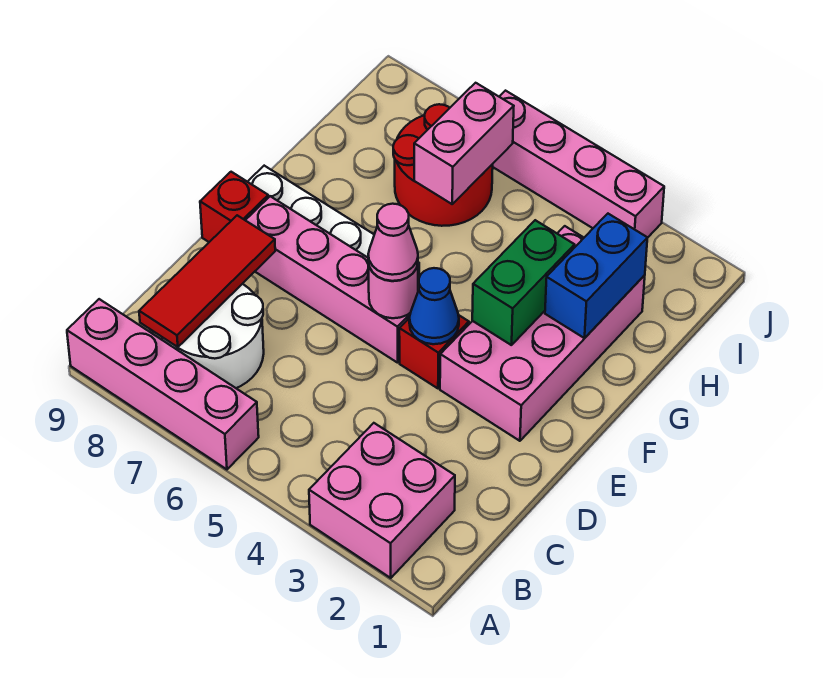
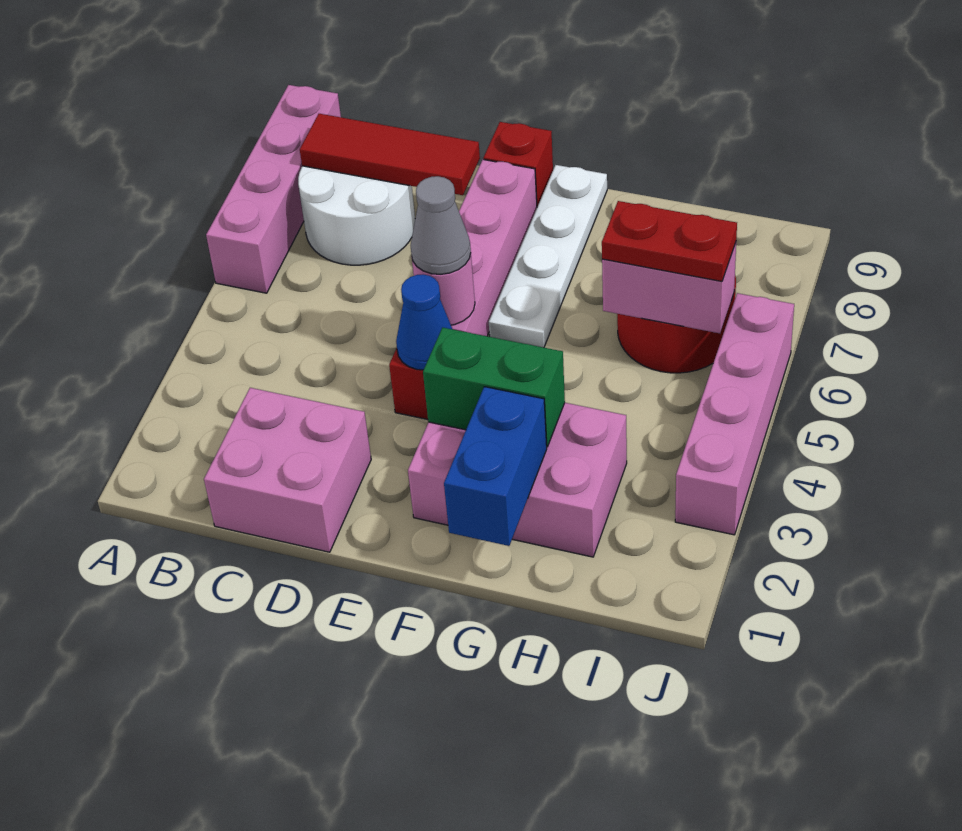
pink brick A2:B3 level 1 -> pink brick C1:D2 level 1
pink brick E2:H3 level 1 -> pink brick F2:H3 level 1
pink cone E5 level 3 -> grey cone E5 level 3
blue brick G2:H2 level 2 -> blue brick G1:G2 level 2
none -> red plate H6:I6 level 3

